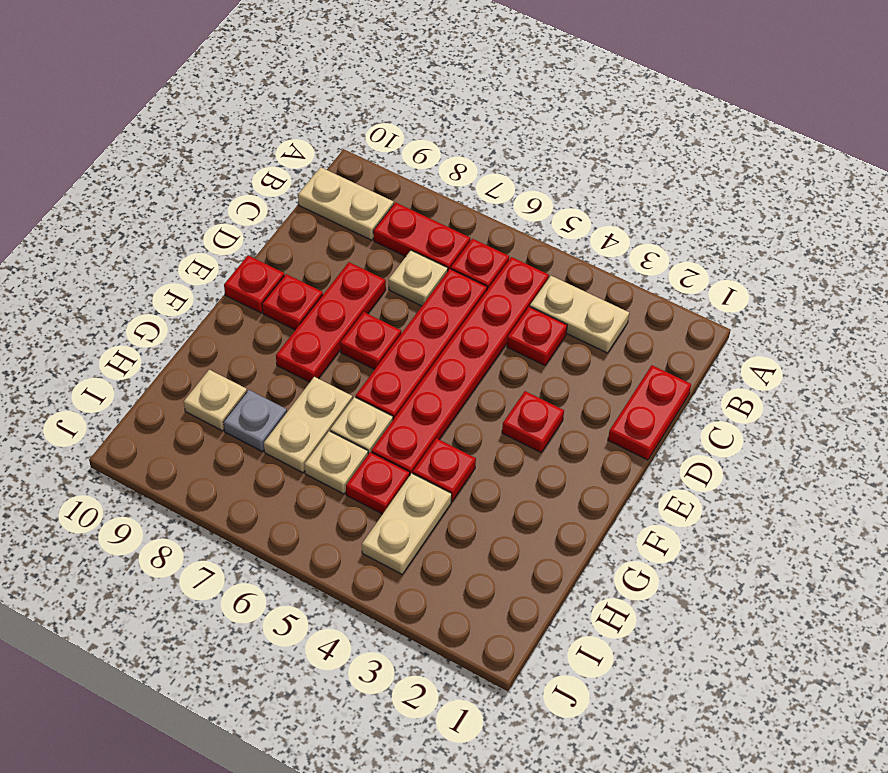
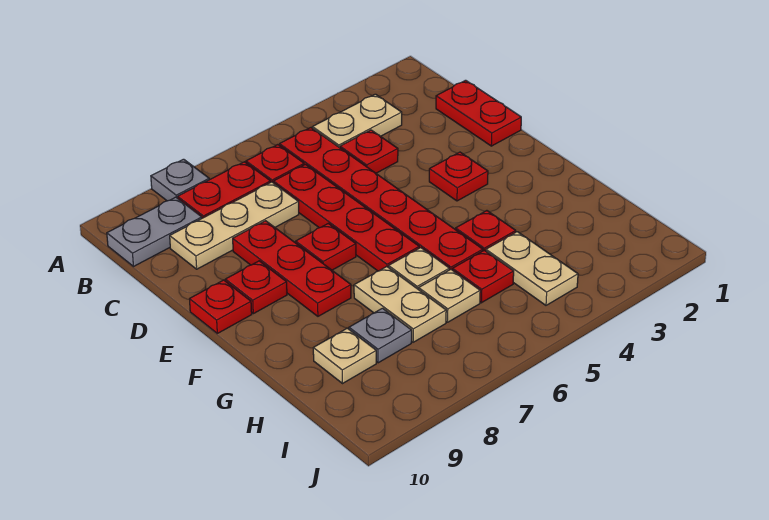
none -> grey plate A8 level 1
tan plate B9:B10 level 1 -> grey plate B9:B10 level 1
tan plate C7 level 1 -> tan plate C7:C9 level 1

